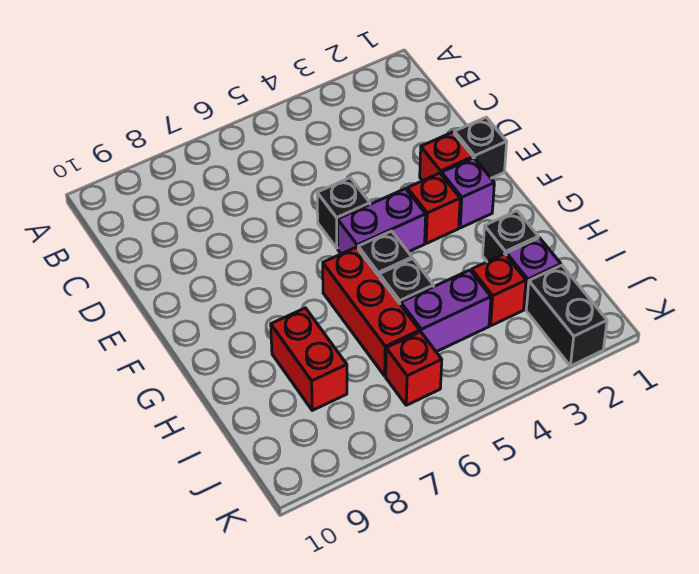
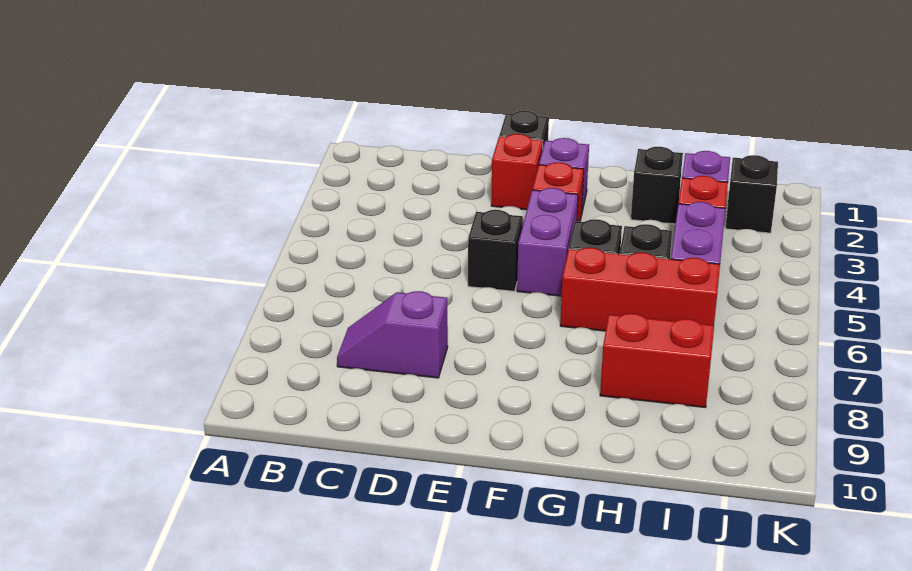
none -> purple slope C8:D8 level 1 top D
black brick J2:K2 level 1 -> black brick J2 level 1
red brick J6 level 1 -> none

